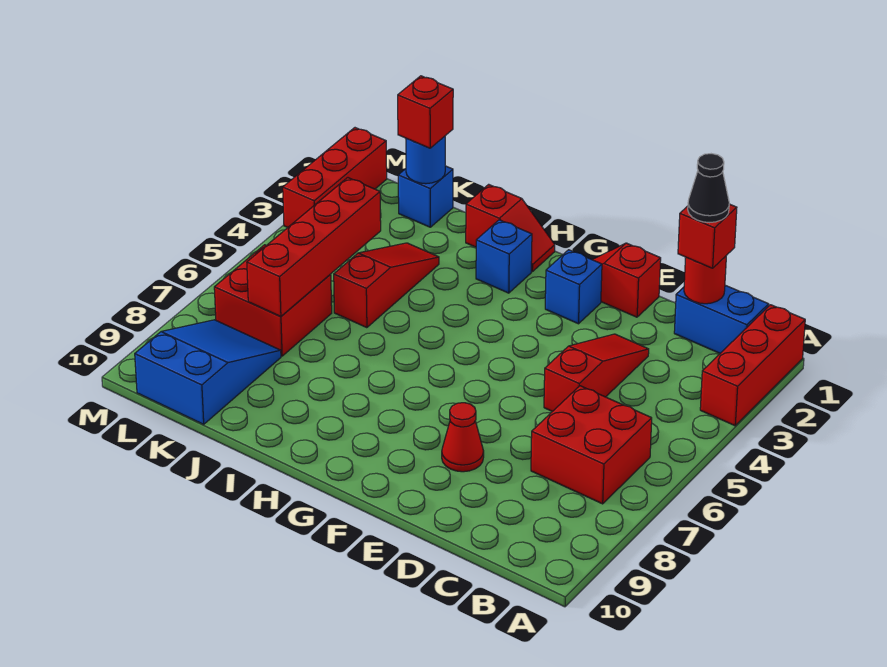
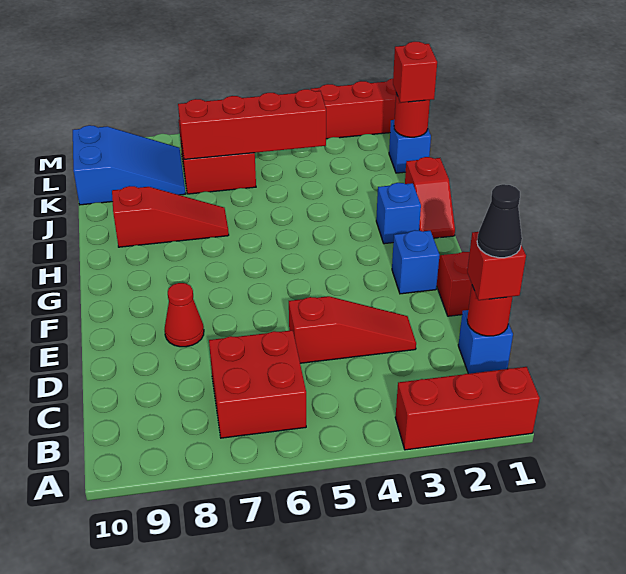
blue brick B1:C1 level 1 -> blue brick C1 level 1
red slope J3:J5 level 1 top 5 -> red slope I7:I9 level 1 top 9
blue round brick K1 level 2 -> red round brick K1 level 2

